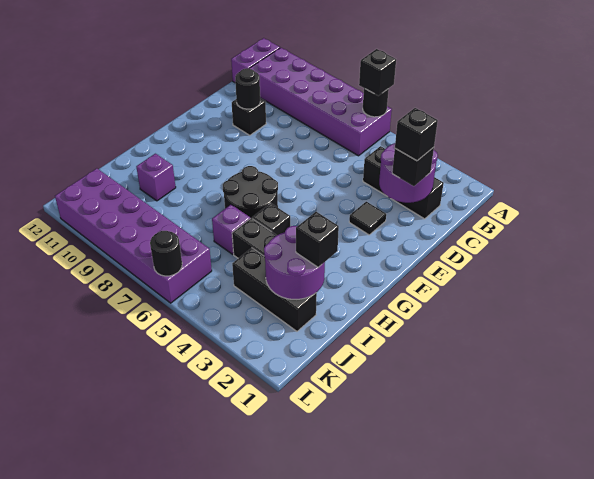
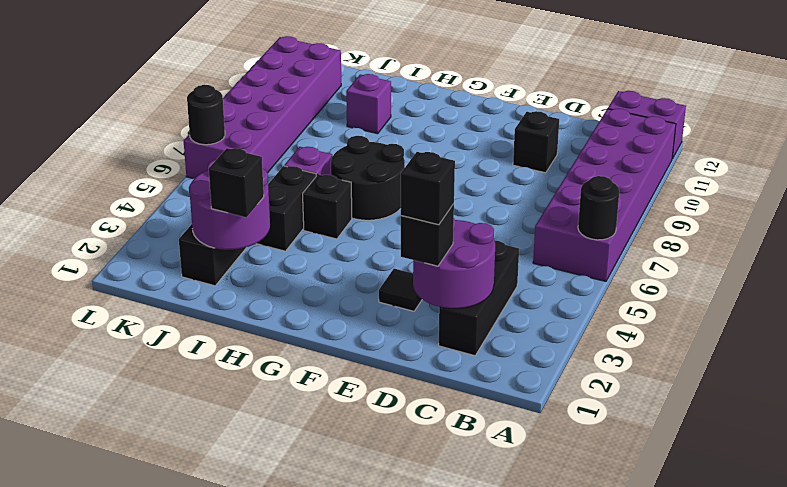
black brick A6 level 3 -> none
black round brick D10 level 2 -> none

